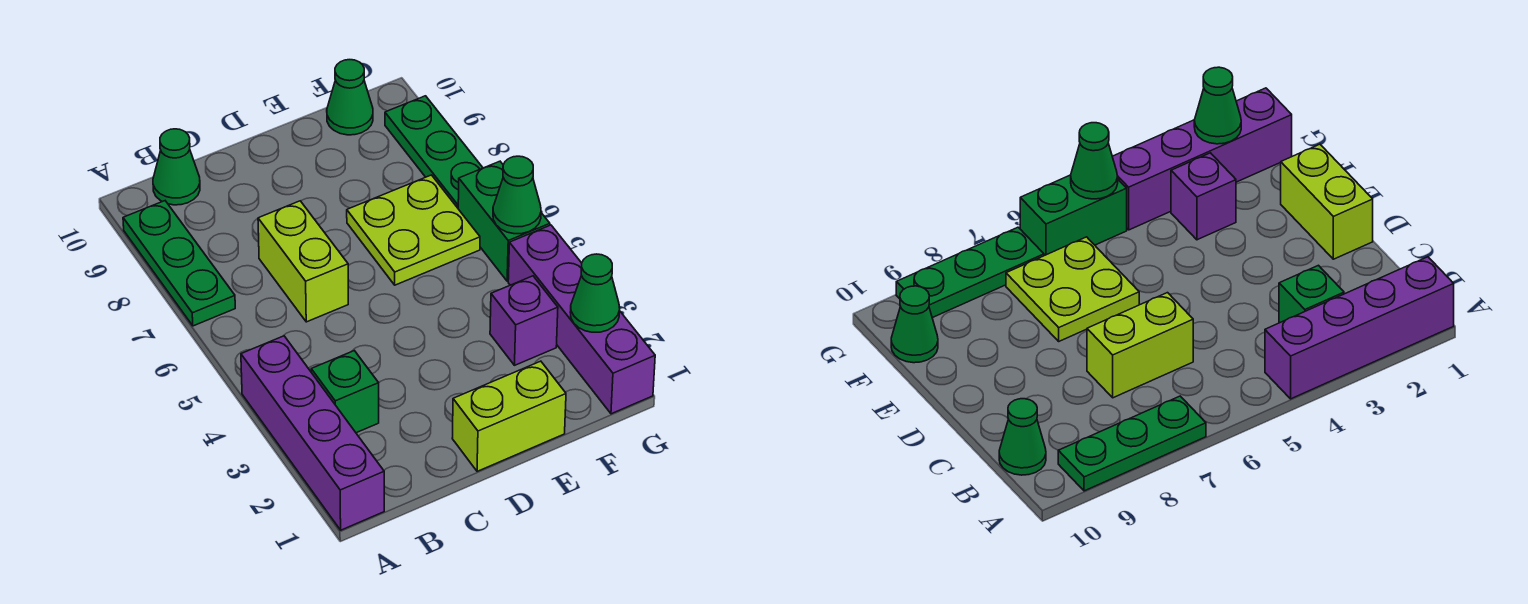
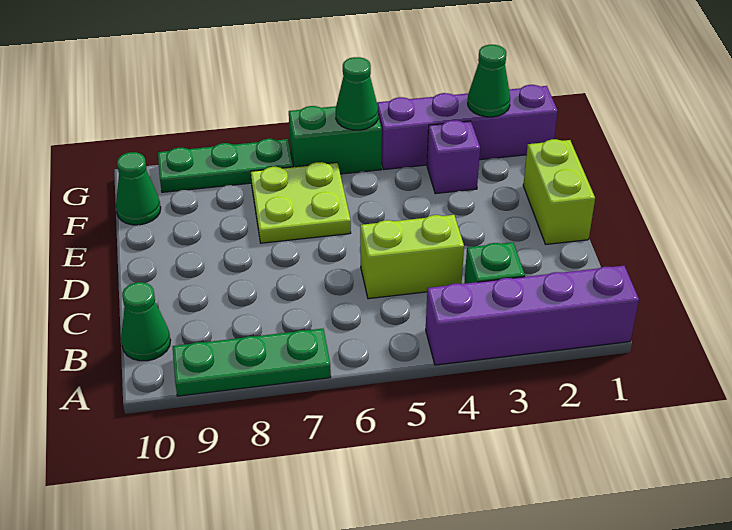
lime brick C6:C7 level 1 -> lime brick C4:C5 level 1

